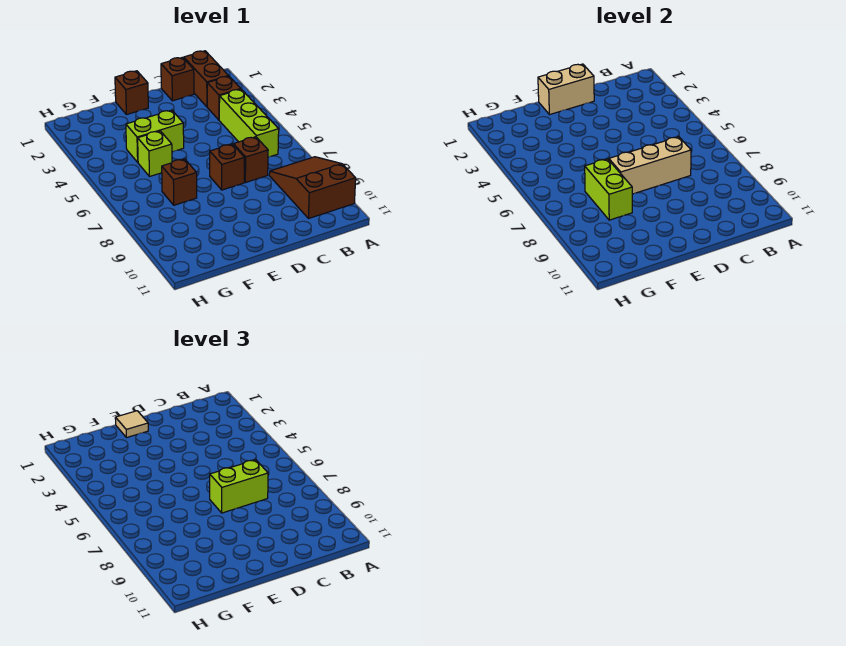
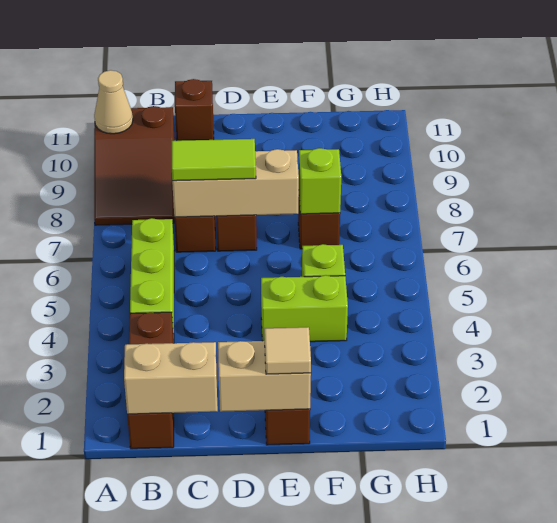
none -> tan cone A10 level 2
none -> tan brick B1:C1 level 2
brown brick C1 level 1 -> brown brick C11 level 1
lime brick C7:D7 level 3 -> lime tile C7:D7 level 3
lime brick F7:F8 level 2 -> lime brick F7 level 2

